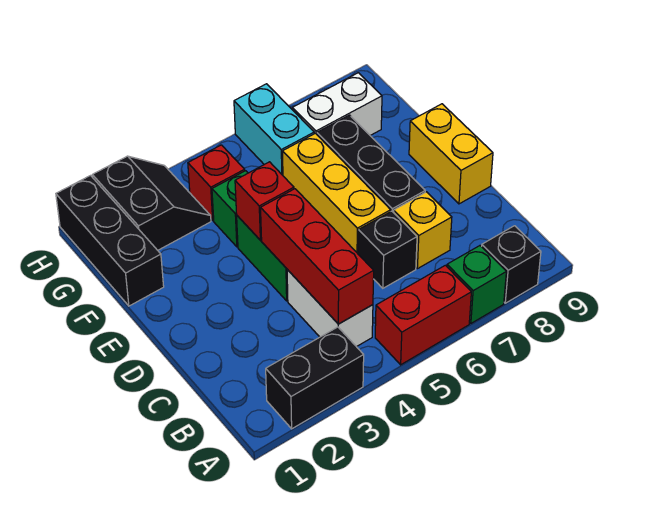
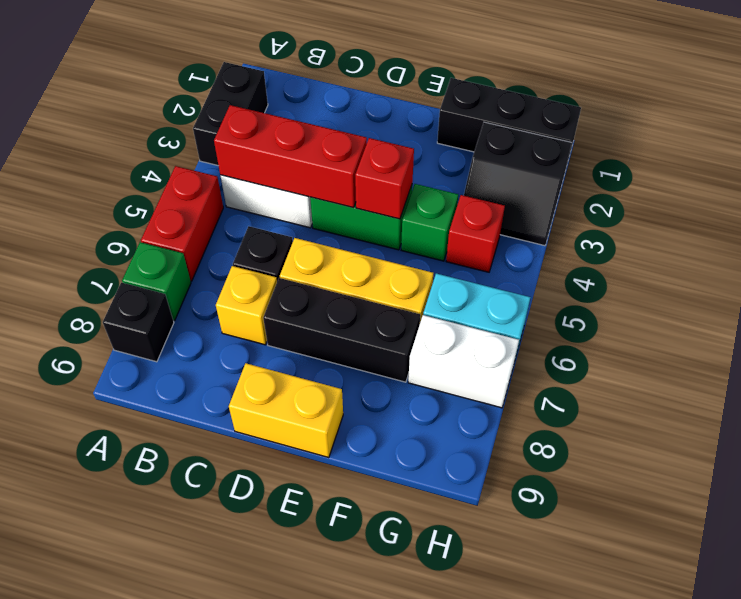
white brick G7:G8 level 1 -> white brick G7:H7 level 1

